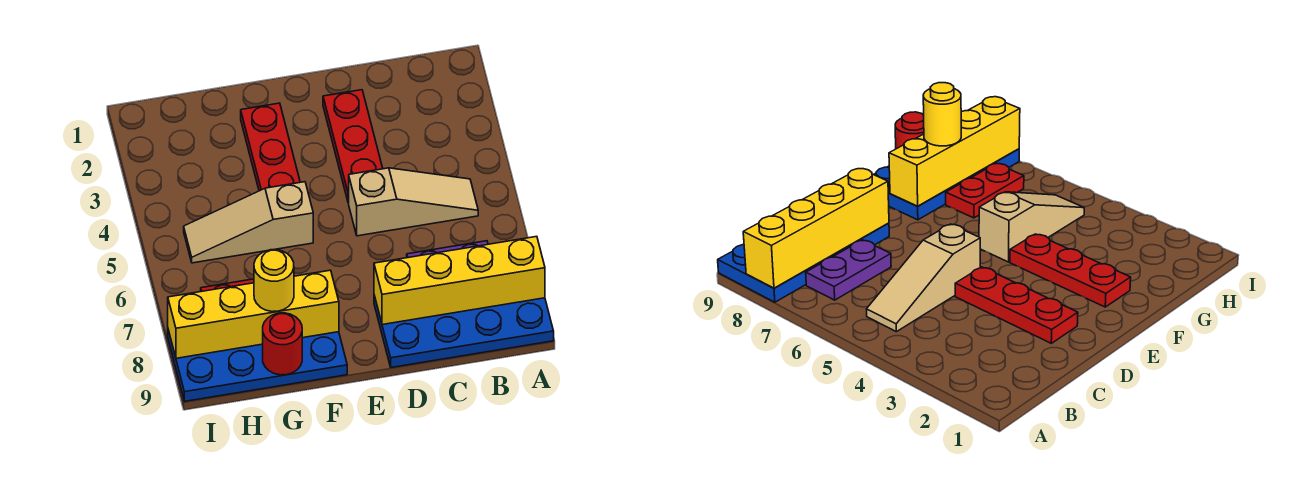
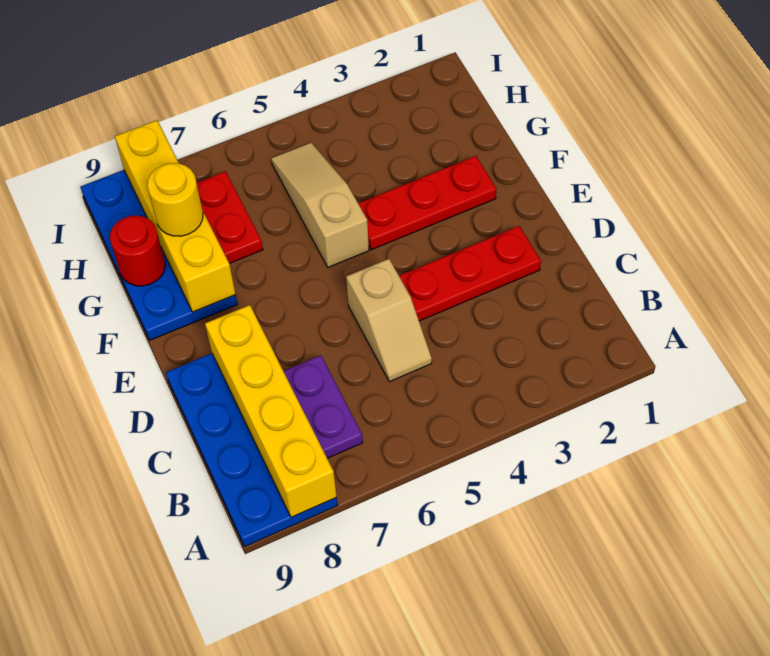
tan slope B5:D5 level 1 top D -> tan slope C5:D5 level 1 top D

